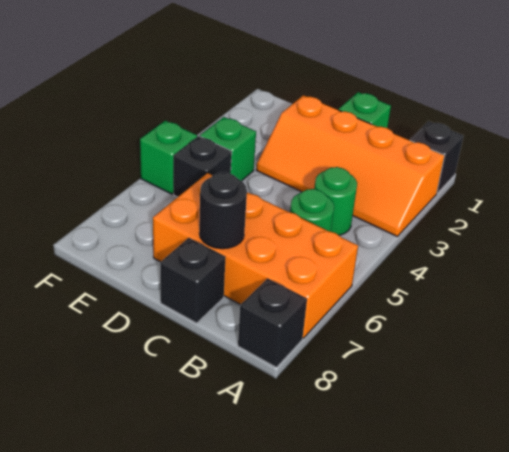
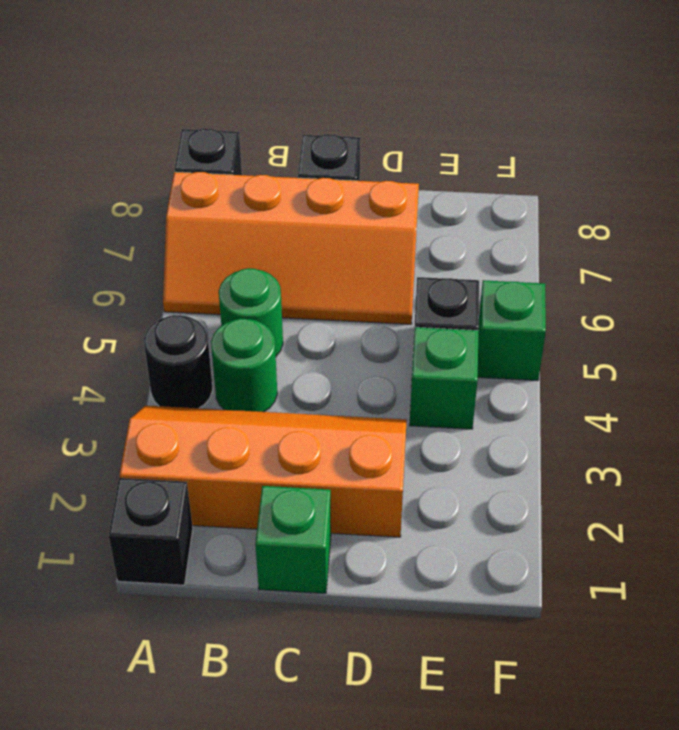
orange brick A6:D7 level 1 -> orange slope A6:D7 level 1 top 7
black round brick C7 level 2 -> black round brick A4 level 1

